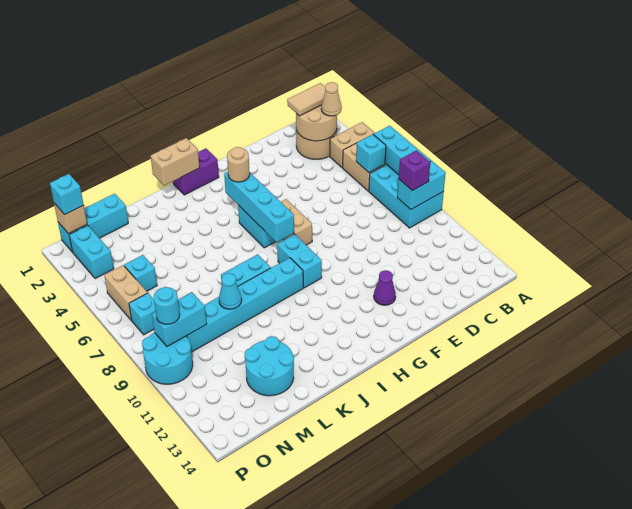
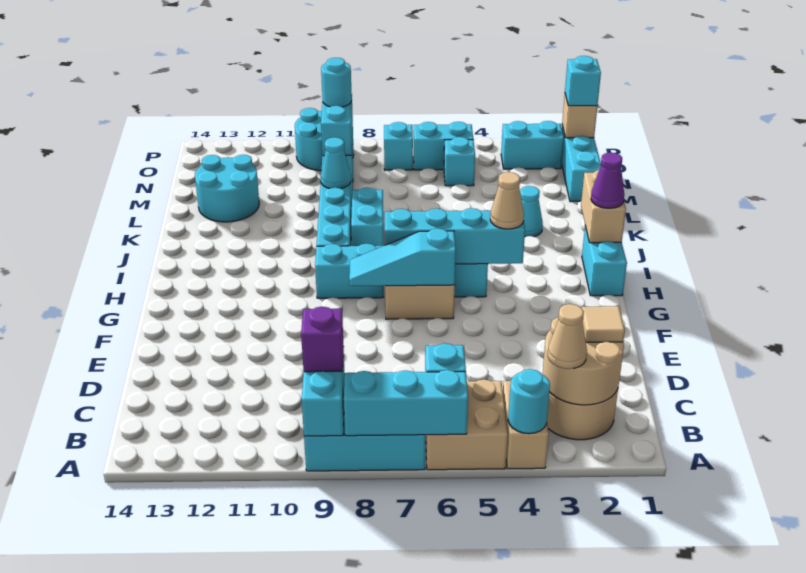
none -> cyan round brick A4 level 2
tan tile B2:C2 level 3 -> tan tile C2 level 3
purple cone F12 level 1 -> purple cone I1 level 3
none -> cyan slope G6:G8 level 2 top 6
purple brick H1:I1 level 1 -> cyan brick H1:I1 level 1
tan round brick H4 level 3 -> tan cone H4 level 3
none -> cyan cone K3 level 1
tan brick O5:O6 level 1 -> cyan brick O5:O6 level 1

